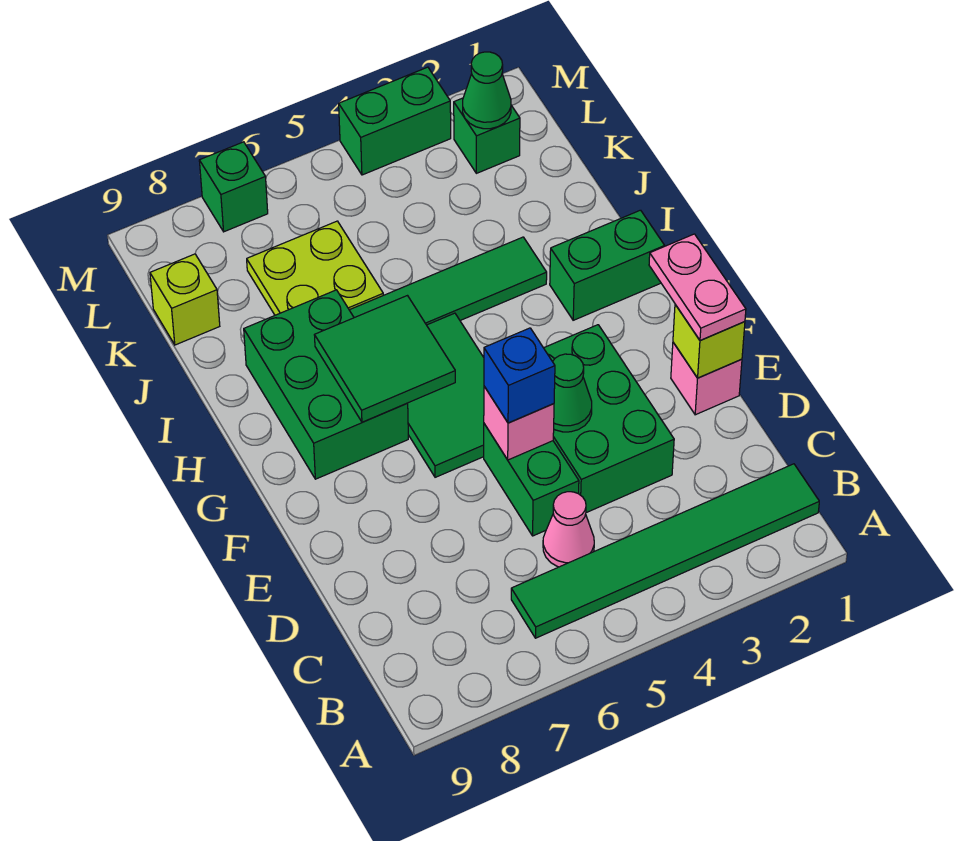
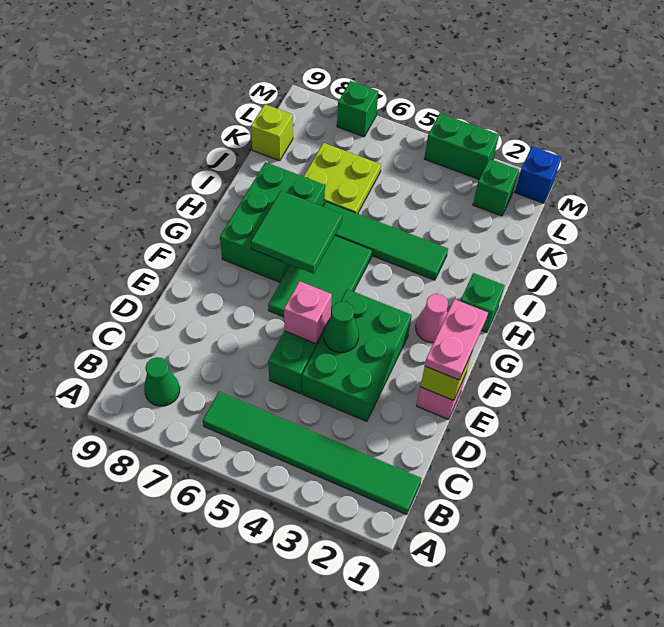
pink cone C5 level 1 -> pink cone G2 level 1
blue brick E5 level 3 -> blue brick M1 level 1
green brick H1:H2 level 1 -> green brick H1 level 1
green cone L2 level 2 -> green cone B8 level 1

